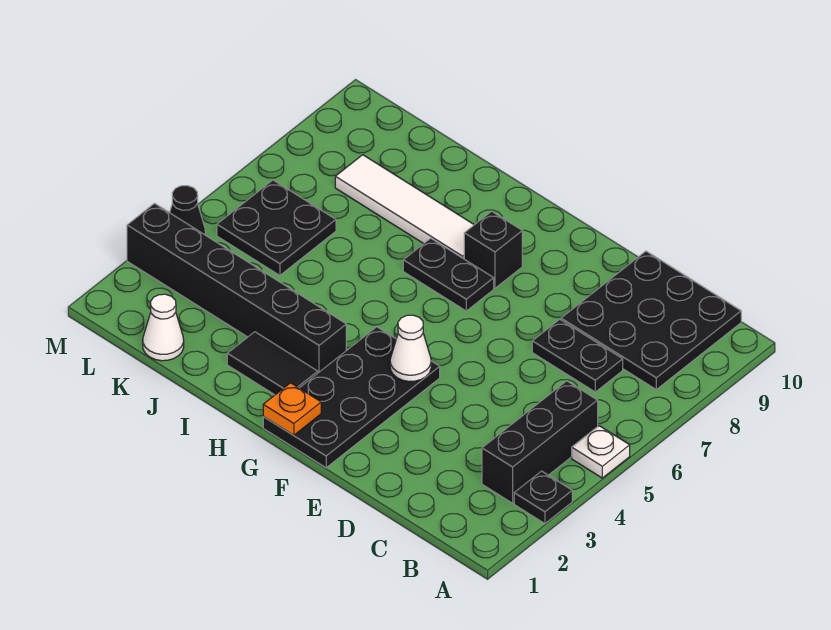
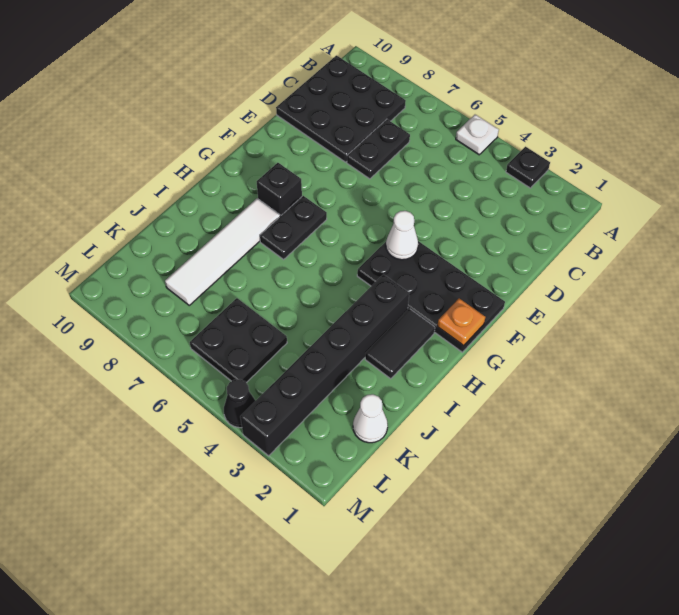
black brick B3:B5 level 1 -> none

